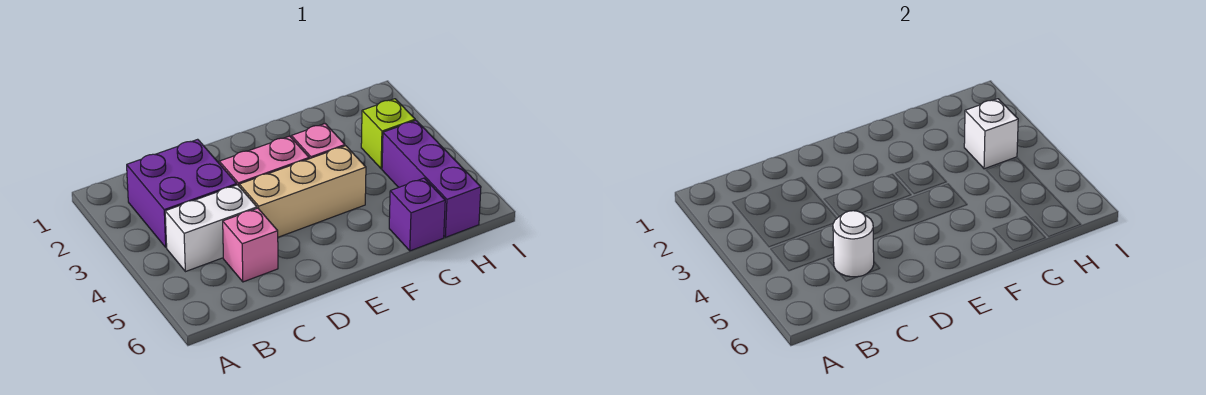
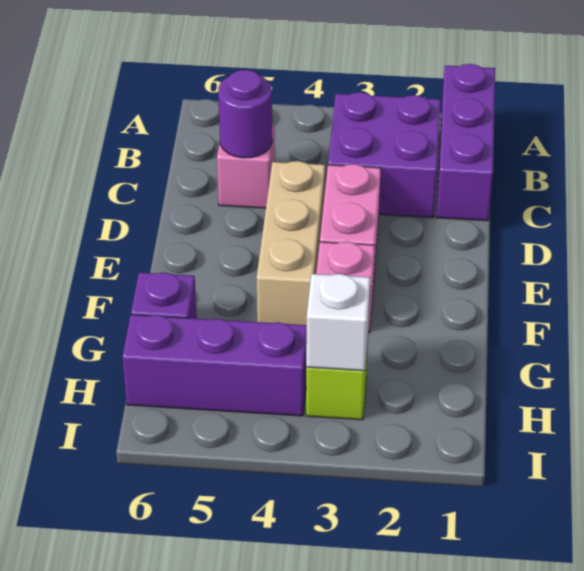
none -> purple brick A1:C1 level 1
white brick B4:C4 level 1 -> none
white round brick C5 level 2 -> purple round brick C5 level 2

